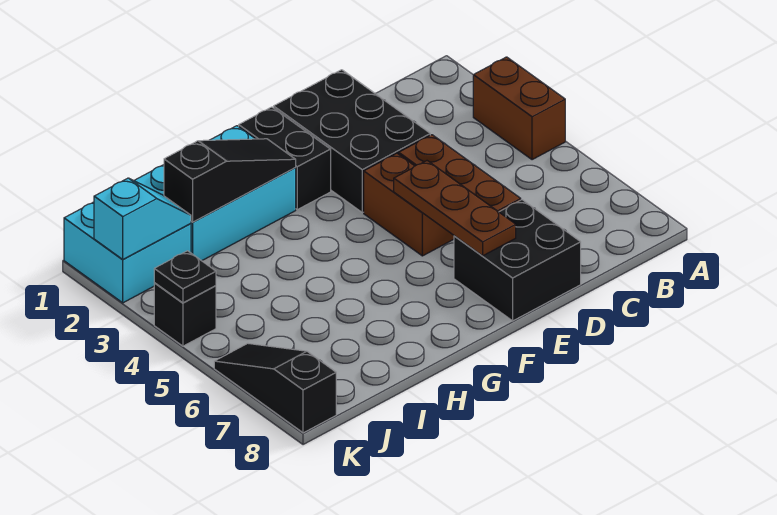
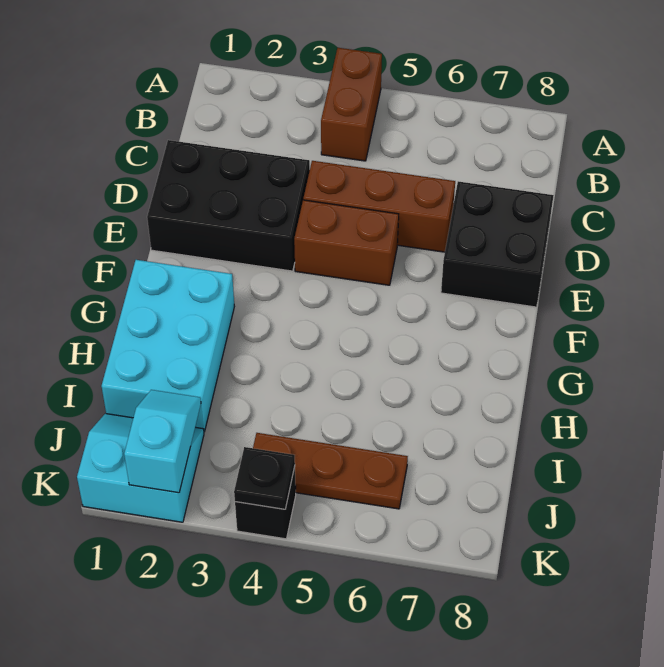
brown brick A3:A4 level 1 -> brown brick A4:B4 level 1
brown plate E5:E7 level 2 -> brown plate J4:J6 level 1
black brick F1:F2 level 1 -> none
black slope G2:I2 level 2 top I -> none
cyan brick J1:K2 level 1 -> cyan slope J1:K2 level 1 top K
black slope K6:K8 level 1 top 8 -> none

